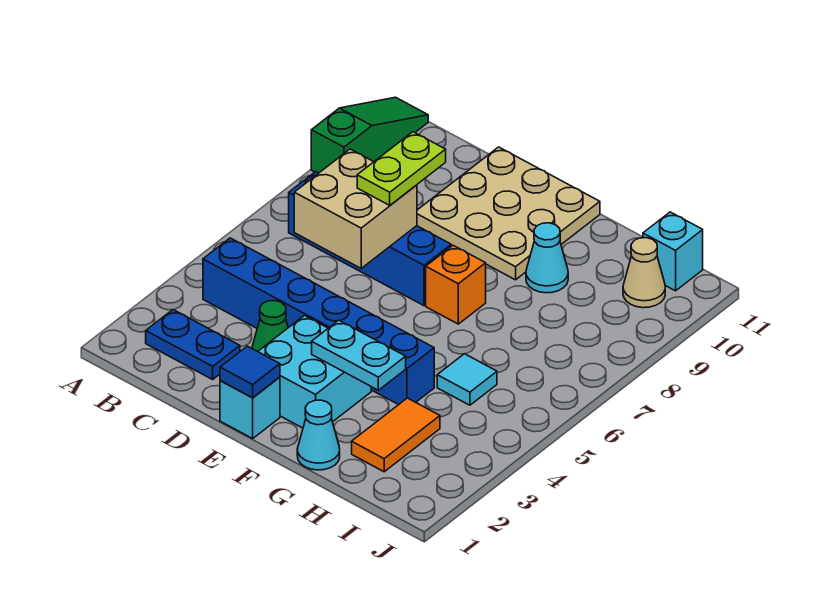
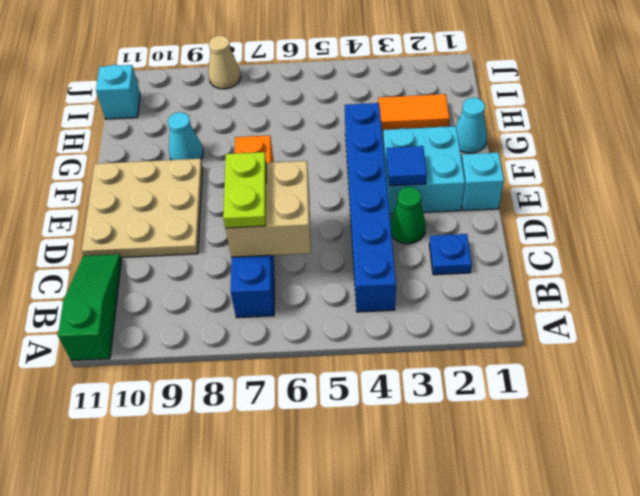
green slope A9:A11 level 1 top 9 -> green slope A11:C11 level 1 top A
blue plate B2:C2 level 1 -> blue plate C2 level 1
lime plate D7:D8 level 3 -> lime plate C7:D7 level 3
blue tile E1 level 2 -> blue tile E3 level 2
cyan plate F3:G3 level 2 -> none
cyan tile H5 level 1 -> none
tan cone I10 level 1 -> tan cone J8 level 1

